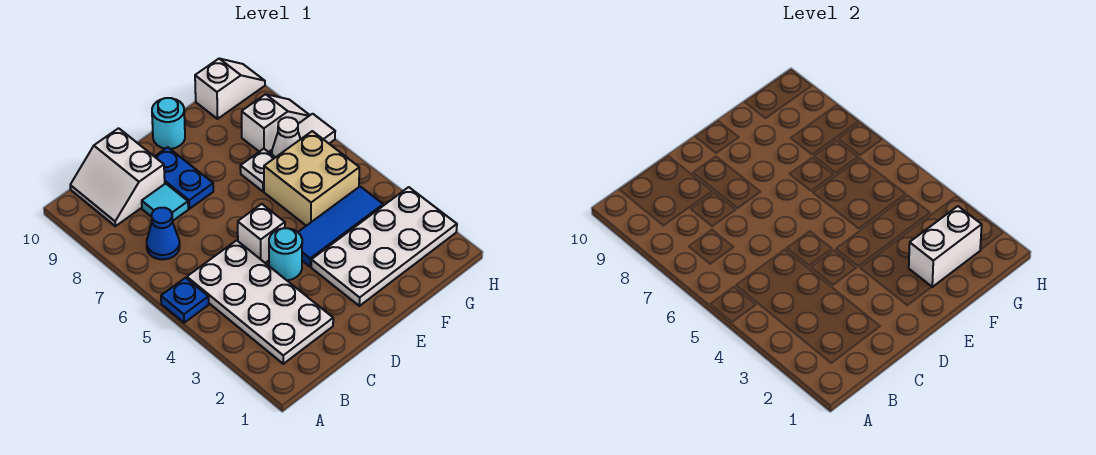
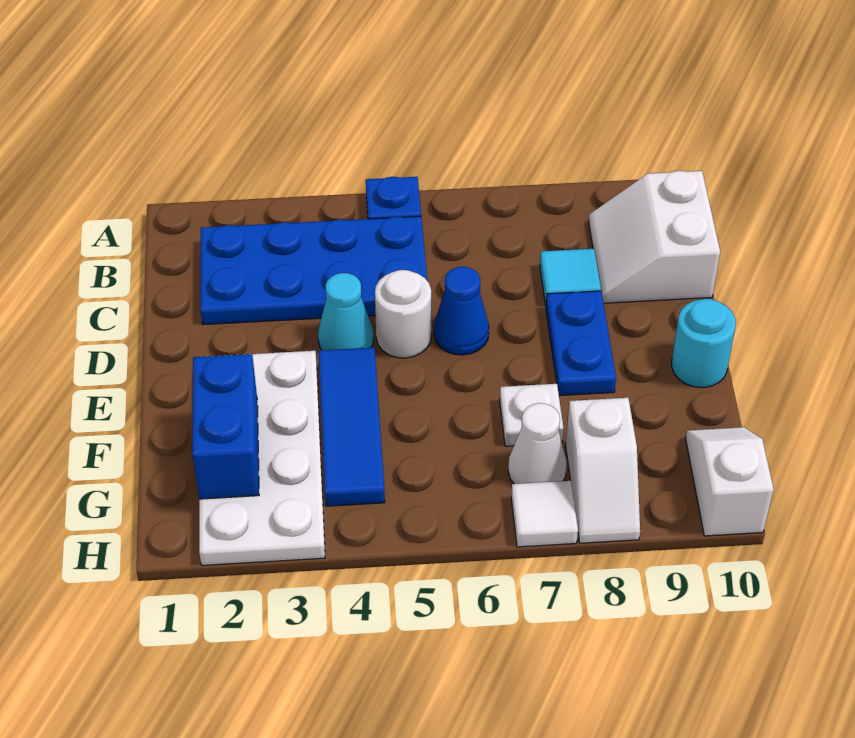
white plate B2:C5 level 1 -> blue plate B2:C5 level 1
blue cone B7 level 1 -> blue cone D6 level 1
white slope B9:C10 level 1 top C -> white slope B9:C10 level 1 top 10
cyan round brick D4 level 1 -> cyan cone D4 level 1
white brick D5 level 1 -> white round brick D5 level 1
blue plate D8:D9 level 1 -> blue plate D8:E8 level 1
white brick F2:G2 level 2 -> blue brick F2:G2 level 2
tan brick F5:G6 level 1 -> none
white slope G10:H10 level 1 top G -> white slope G10:H10 level 1 top H

